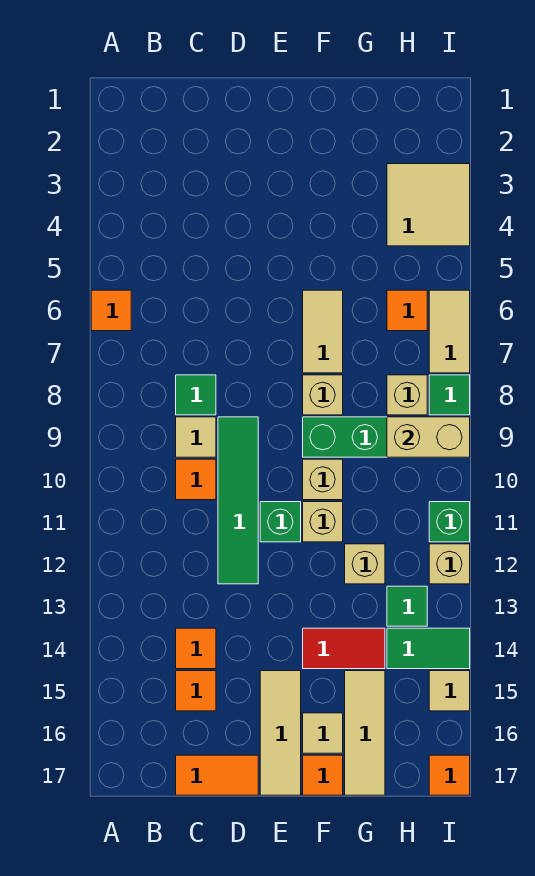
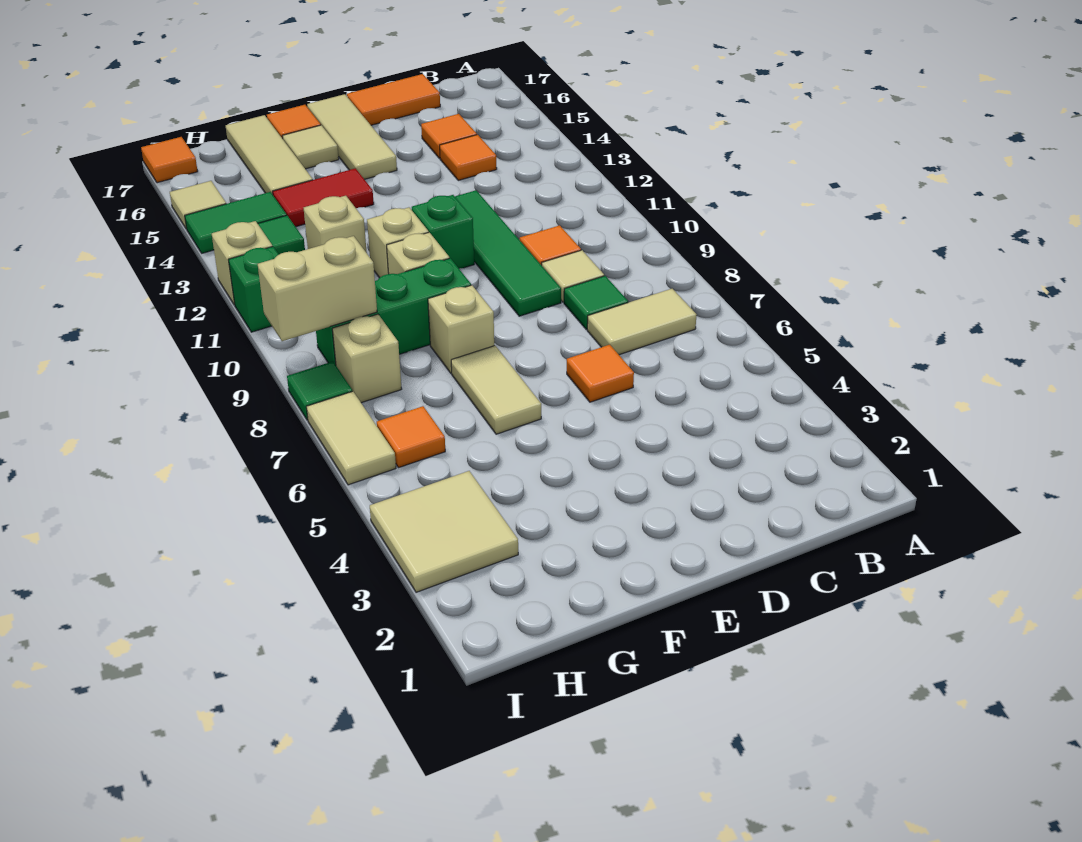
orange tile A6 level 1 -> orange tile D6 level 1
none -> tan tile B7:C7 level 1

